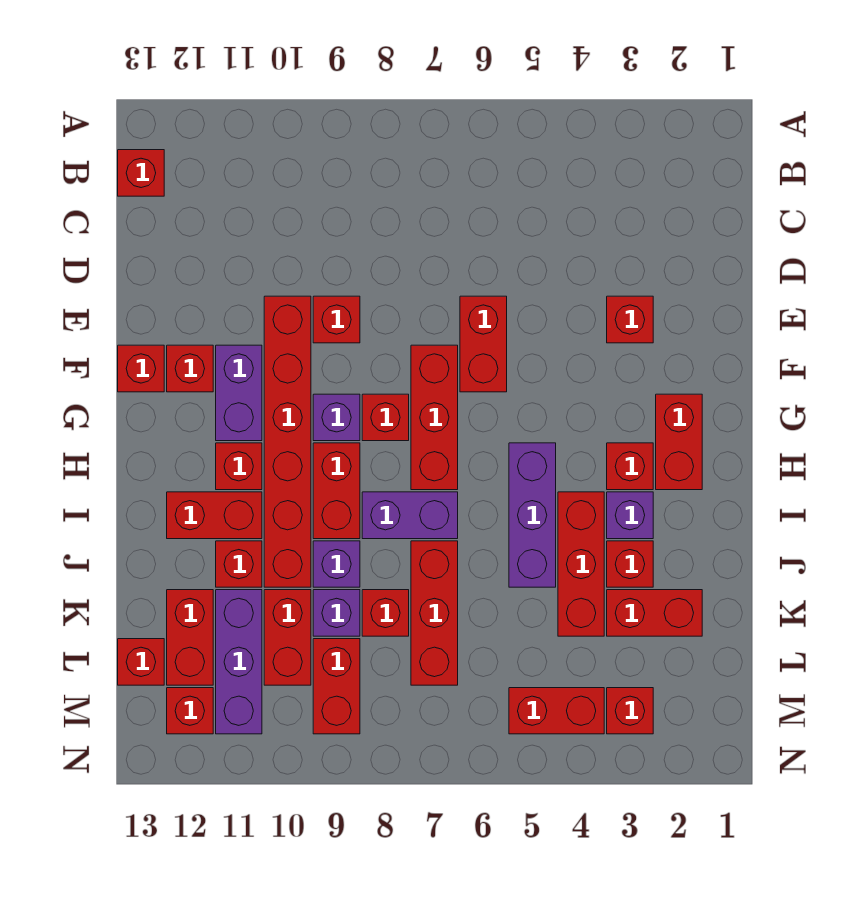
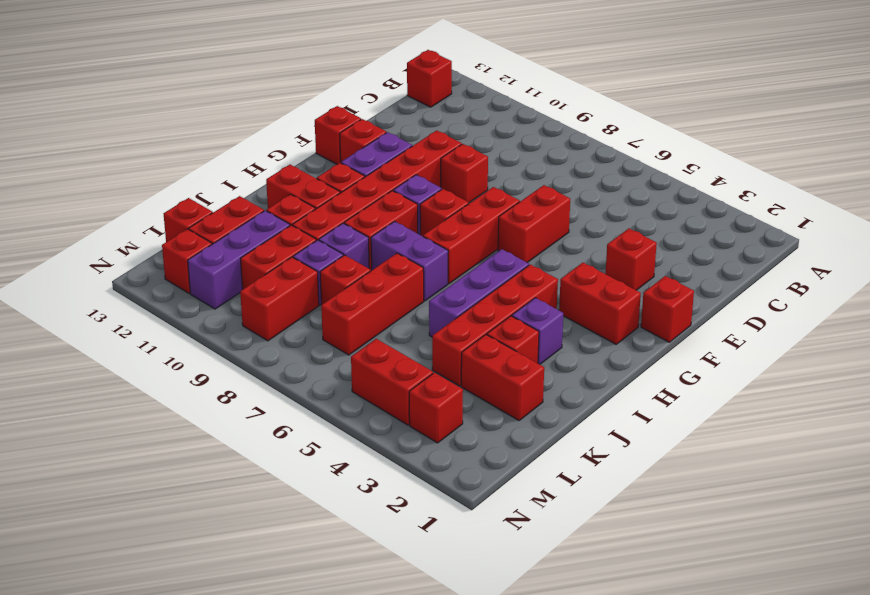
red brick G2:H2 level 1 -> red brick G2:G3 level 1
red brick H3 level 1 -> red brick F1 level 1
red brick I4:K4 level 1 -> red brick H4:K4 level 1

